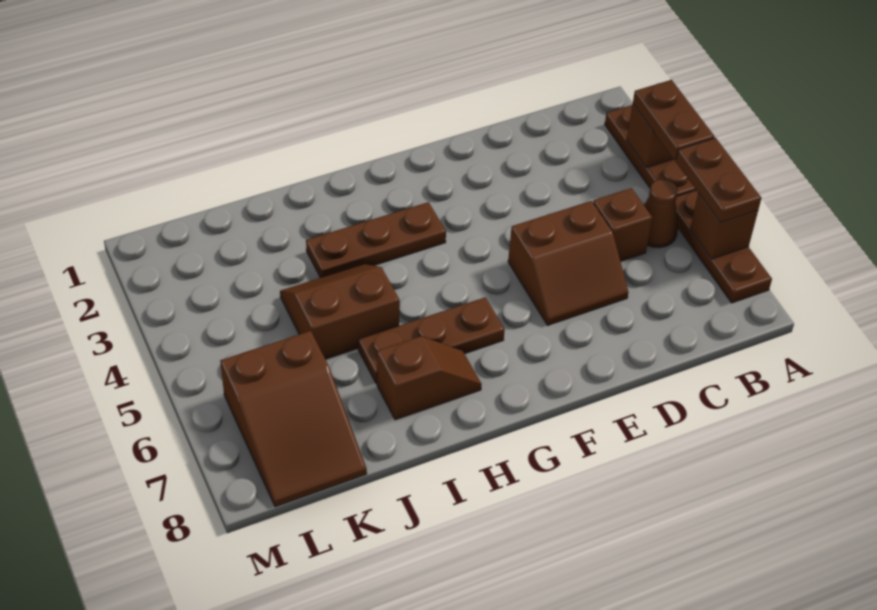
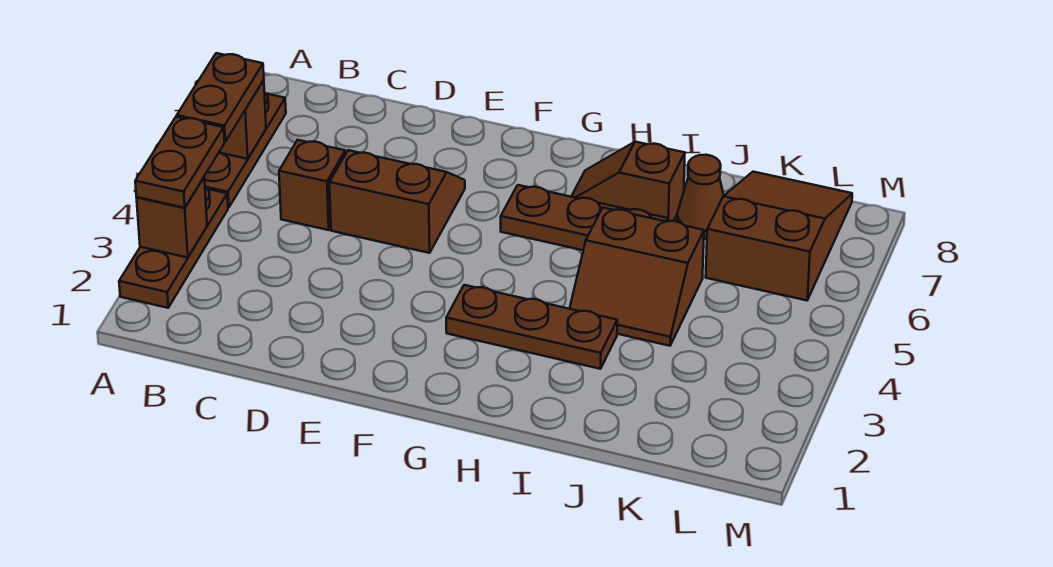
brown cone B5 level 1 -> brown cone J7 level 1

